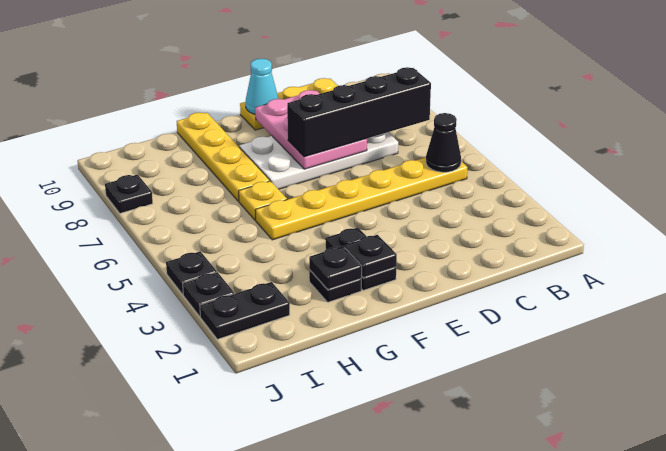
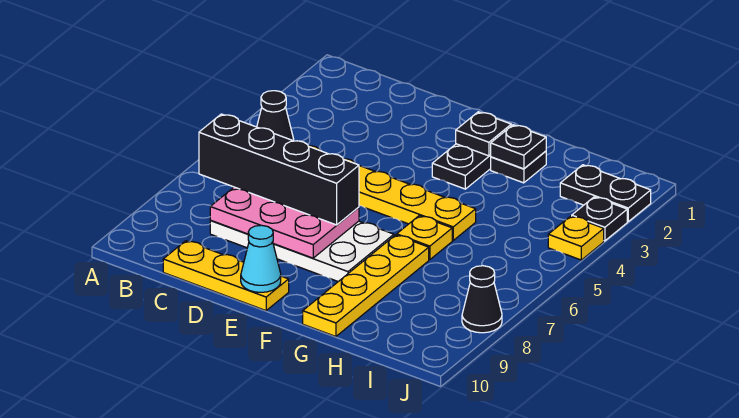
pink plate D7:E9 level 2 -> pink plate C7:E8 level 2
black plate J4 level 1 -> yellow plate J4 level 1
black plate J8 level 1 -> black cone J8 level 1

